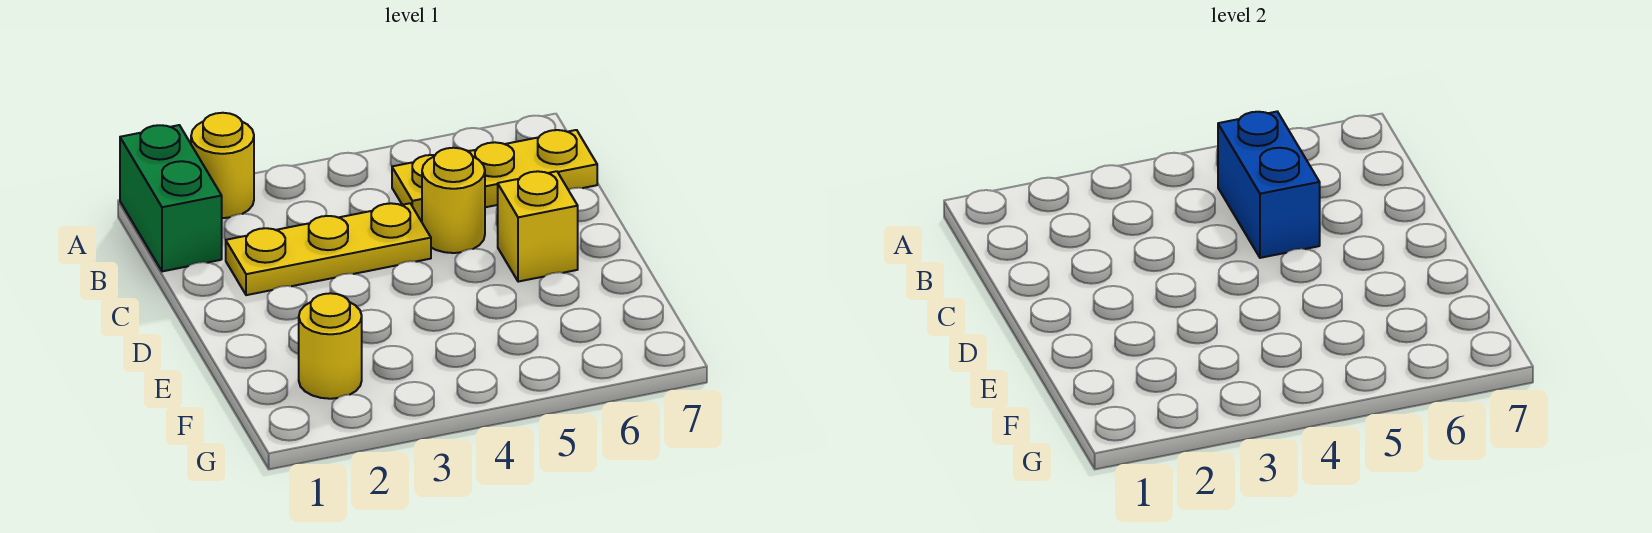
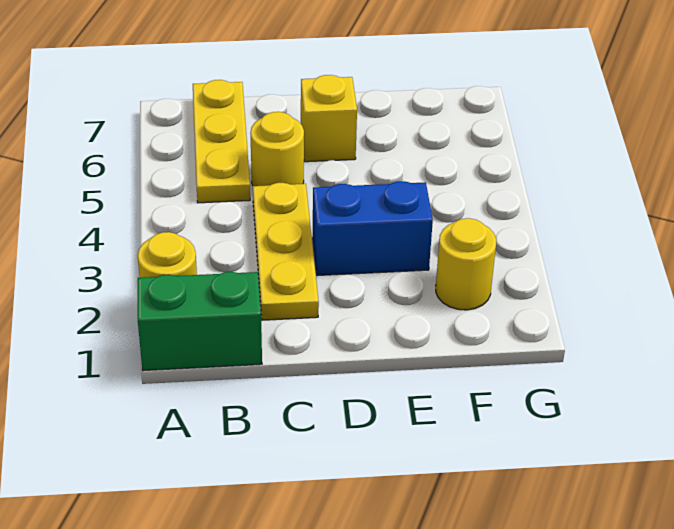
blue brick B5:C5 level 2 -> blue brick D3:E3 level 1

